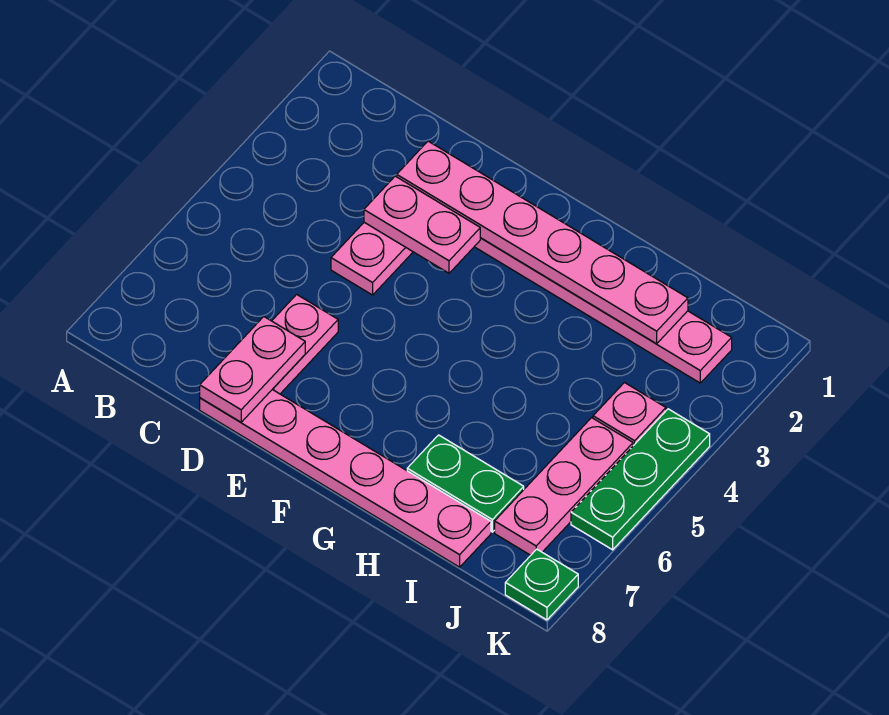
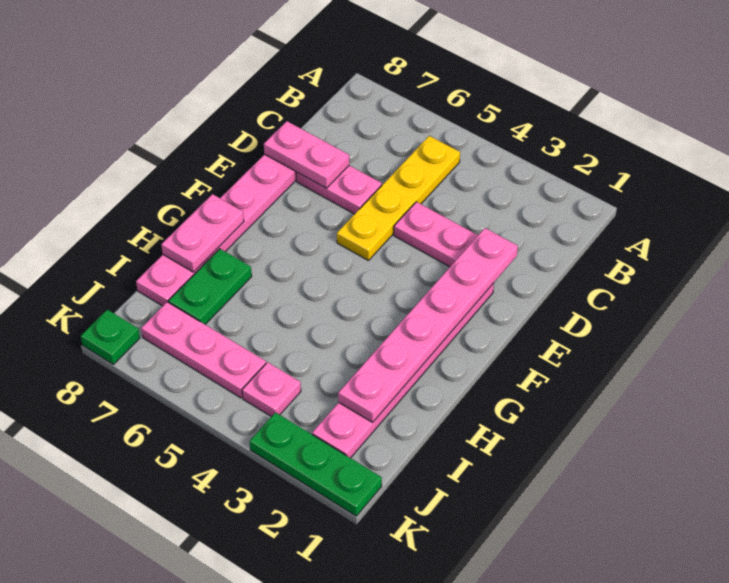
none -> yellow plate B5:E5 level 1
pink plate D3:E3 level 2 -> pink plate G8:H8 level 2
green plate K4:K6 level 1 -> green plate K1:K3 level 1

